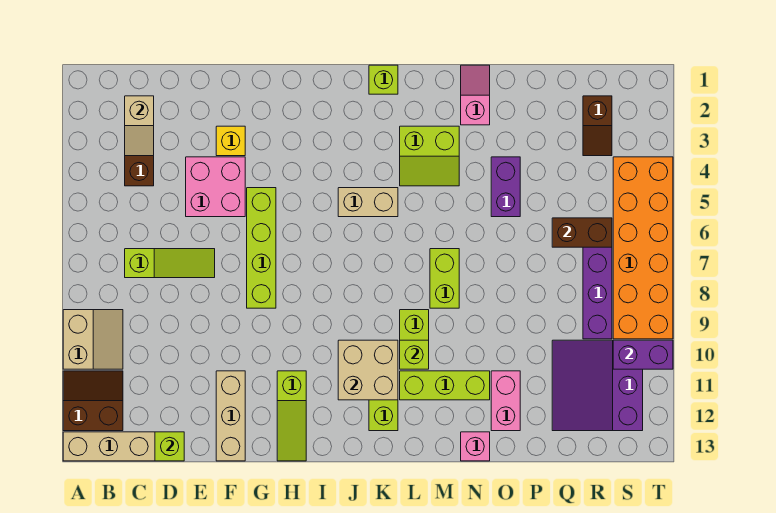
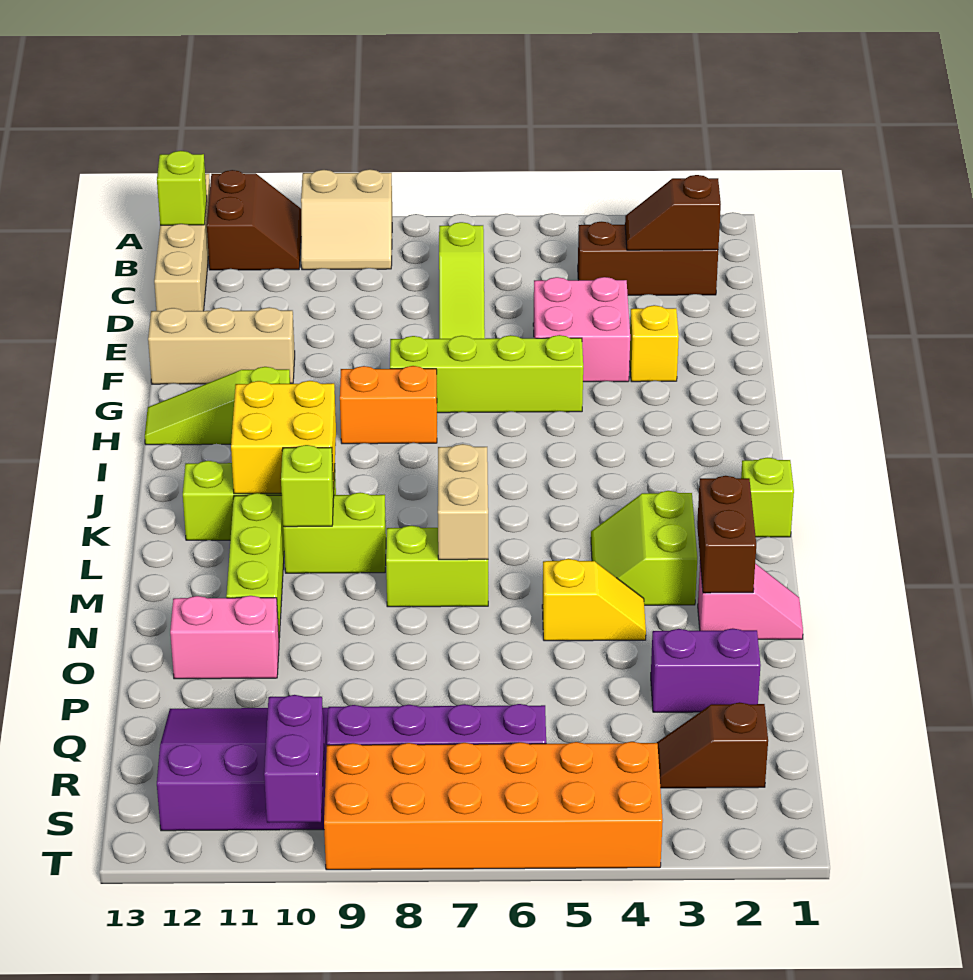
tan slope C2:C3 level 2 top 2 -> brown slope C2:C3 level 2 top 2
lime brick D13 level 2 -> lime brick B13 level 2
none -> orange brick H8:H9 level 1
tan brick J5:K5 level 1 -> tan brick L7:M7 level 2
tan brick J10:K11 level 2 -> yellow brick J10:K11 level 2
none -> yellow slope N4:N5 level 1 top 5
pink brick N13 level 1 -> none
purple brick O4:O5 level 1 -> purple brick P2:P3 level 1
brown brick Q6:R6 level 2 -> brown brick M2:N2 level 2

